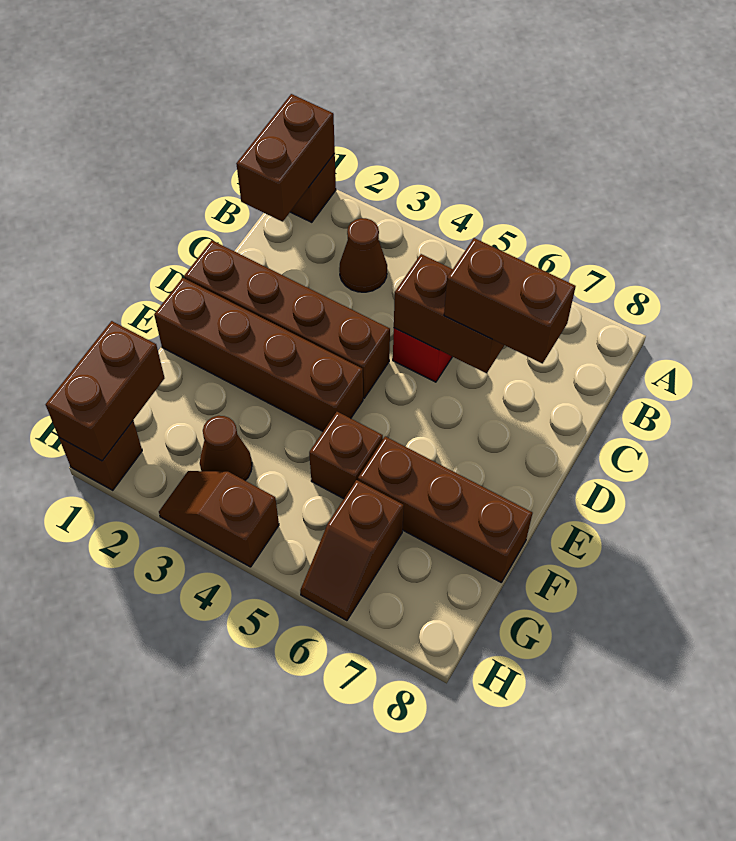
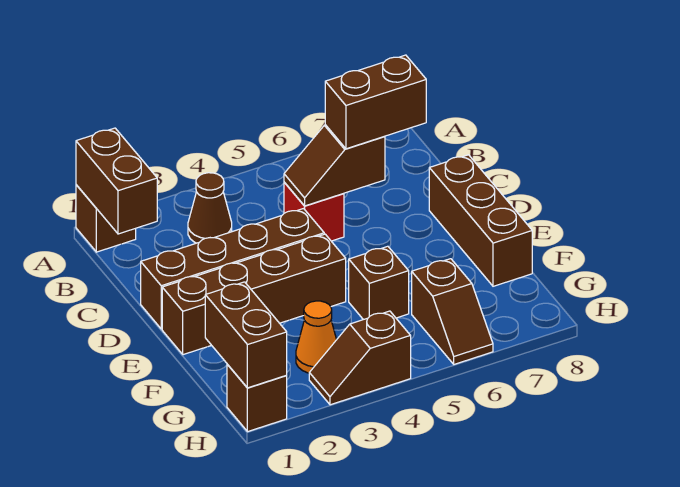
brown brick C5:C6 level 2 -> brown slope C5:C6 level 2 top 6
brown brick F6:F8 level 1 -> brown brick D8:F8 level 1
brown cone G3 level 1 -> orange cone G3 level 1

